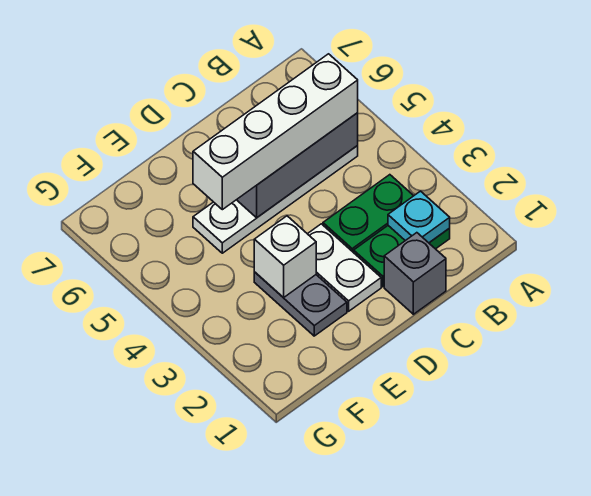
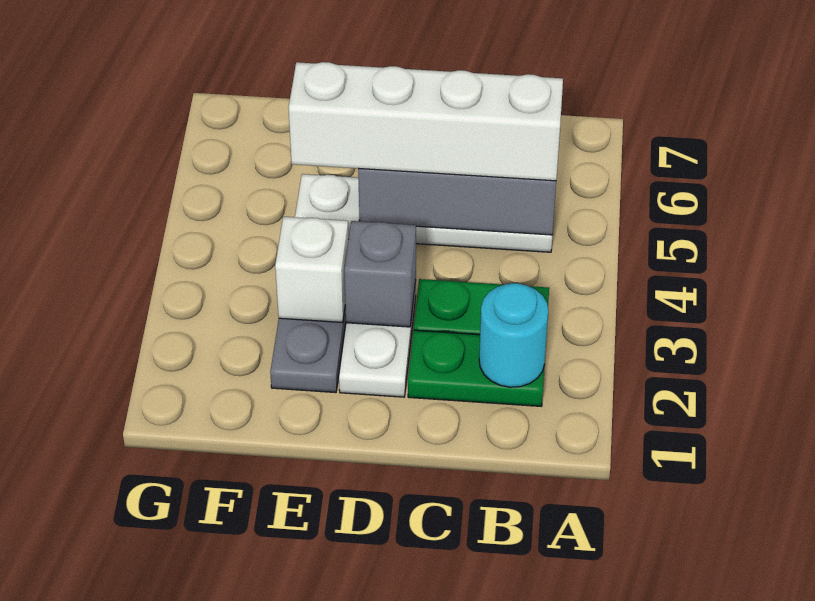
cyan plate B2 level 2 -> cyan round brick B2 level 2
grey brick C1 level 1 -> grey brick D3 level 2

